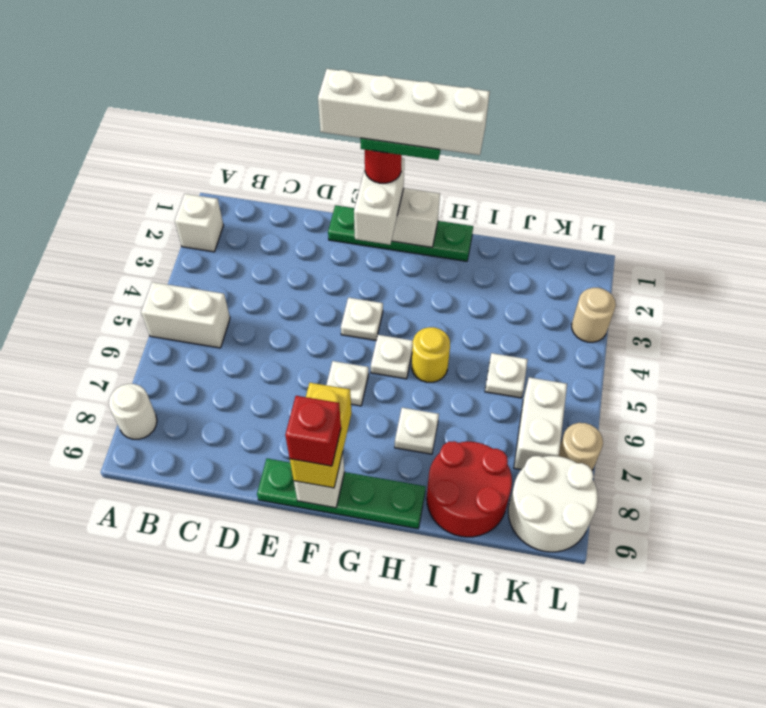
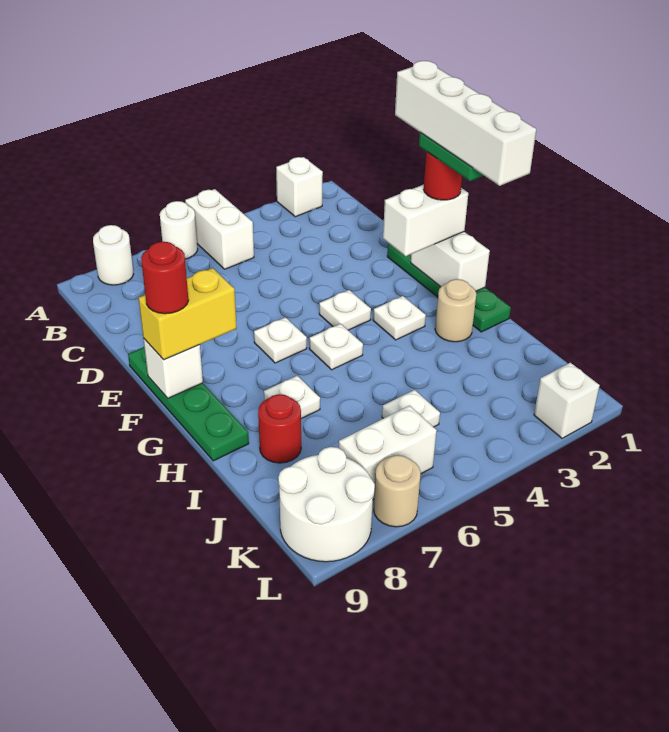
none -> white round brick A6 level 1
red brick F9 level 4 -> red round brick F9 level 4
none -> white plate G3 level 1
yellow round brick H5 level 1 -> none
red round brick I8:J9 level 1 -> red round brick I8 level 1
none -> white brick L2 level 1
tan round brick L3 level 1 -> tan round brick H2 level 1

